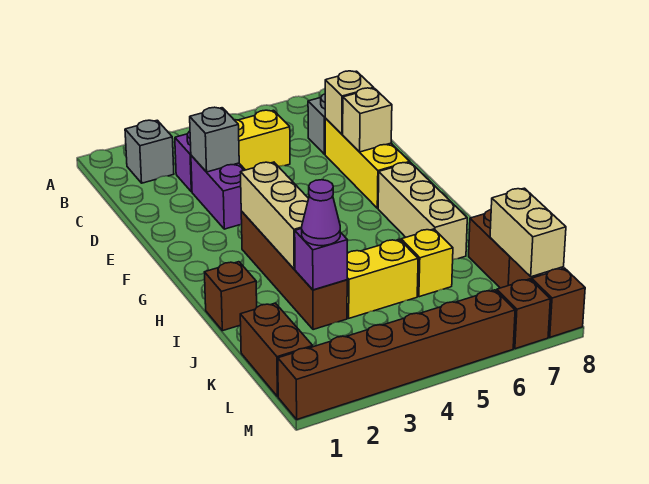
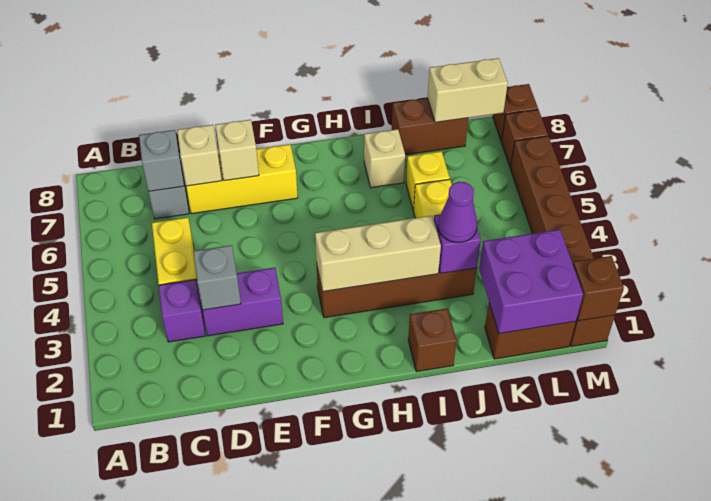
grey brick B2 level 1 -> grey brick C7 level 2
tan brick G7:I7 level 1 -> tan brick I7 level 1
none -> purple brick K1:L2 level 2
none -> brown brick M1 level 2

